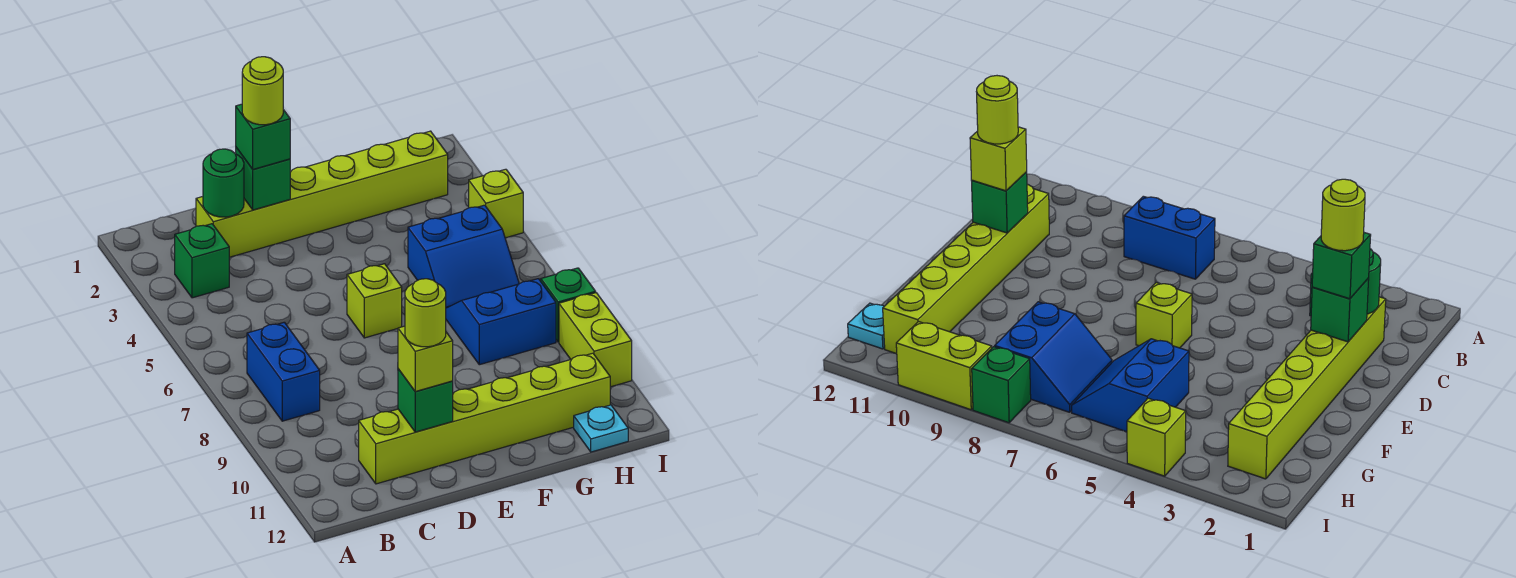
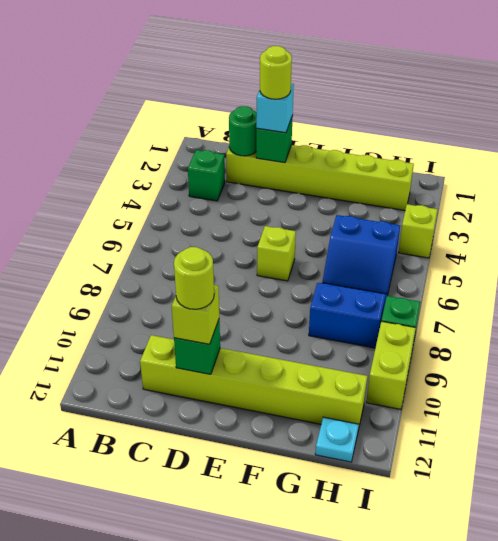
blue brick B7:B8 level 1 -> none
green brick D2 level 3 -> cyan brick D2 level 3

